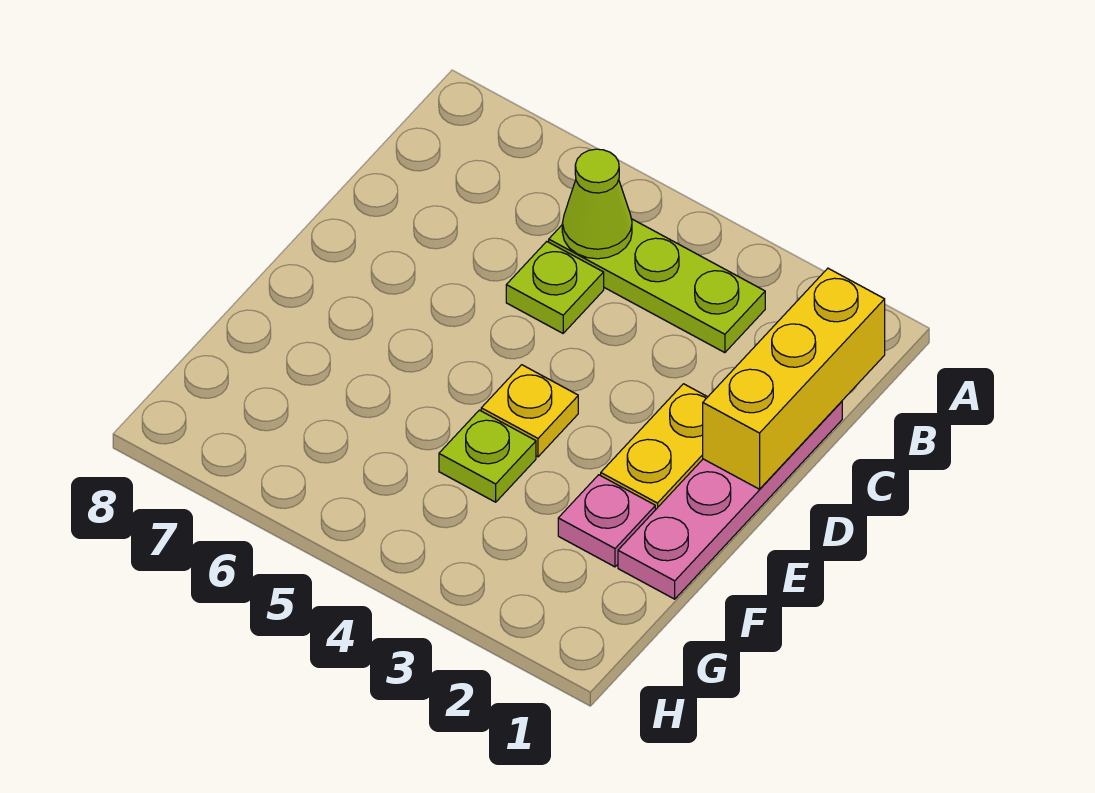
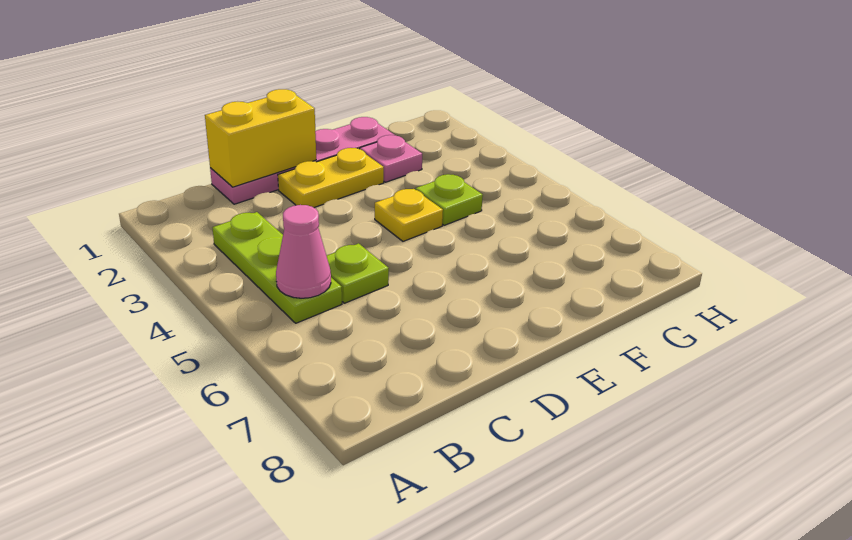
yellow brick B1:D1 level 2 -> yellow brick C1:D1 level 2
lime cone B5 level 2 -> pink cone B5 level 2

